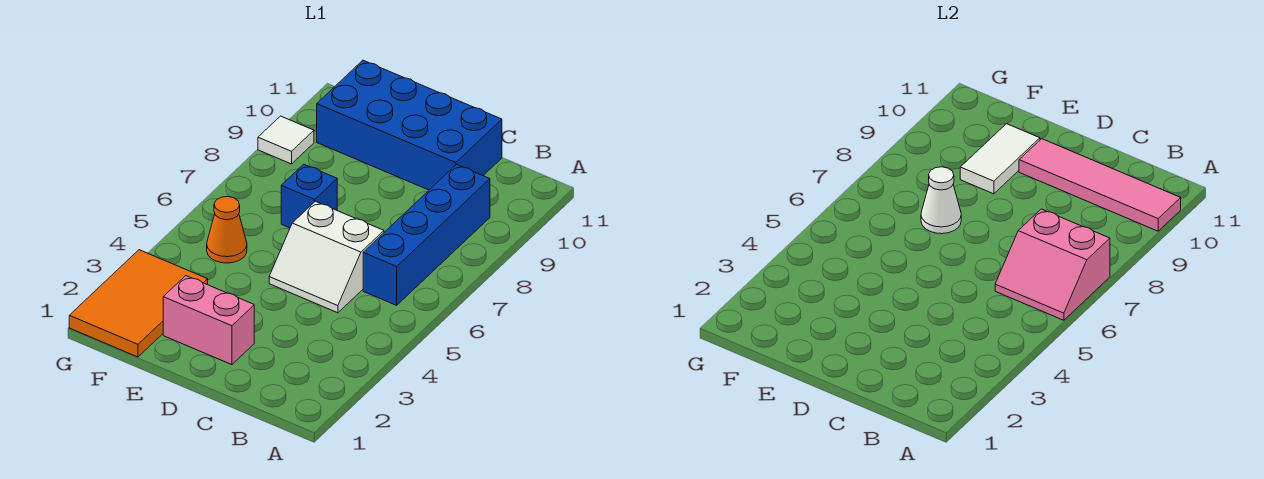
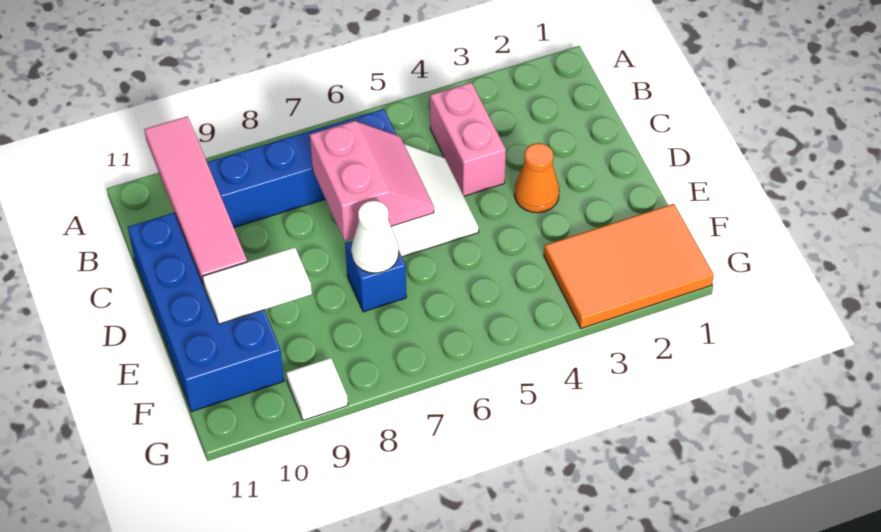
pink slope A6:B7 level 2 top 7 -> pink slope C6:D7 level 2 top 7
pink brick D2:E2 level 1 -> pink brick B4:C4 level 1
orange cone F5 level 1 -> orange cone D3 level 1

